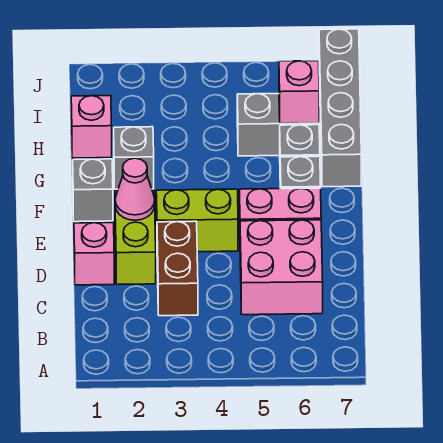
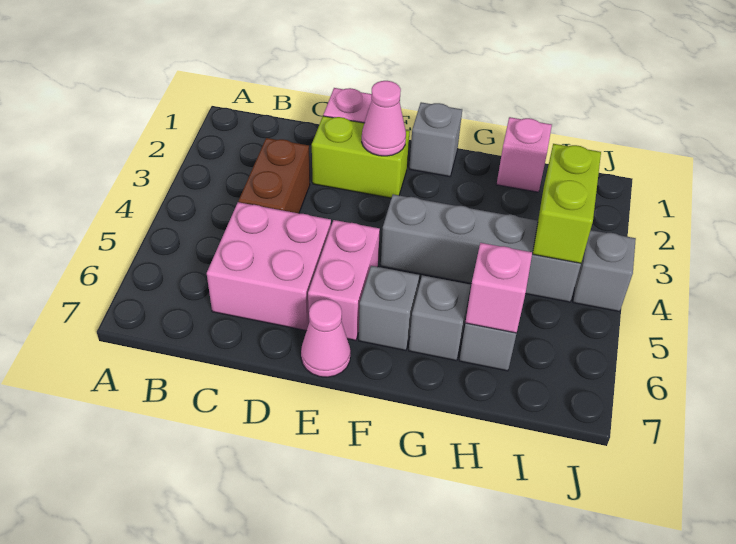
brown brick C3:D3 level 1 -> brown brick C3:C4 level 1
lime brick E3:E4 level 1 -> lime brick I3:I4 level 2
none -> pink cone E7 level 1
grey brick G2 level 1 -> grey brick J4 level 1
grey brick G7:J7 level 1 -> grey brick F4:I4 level 1

